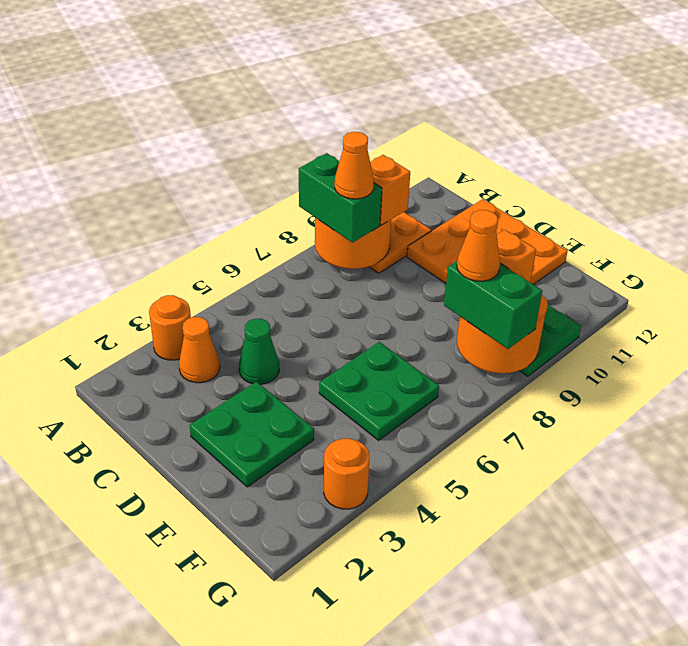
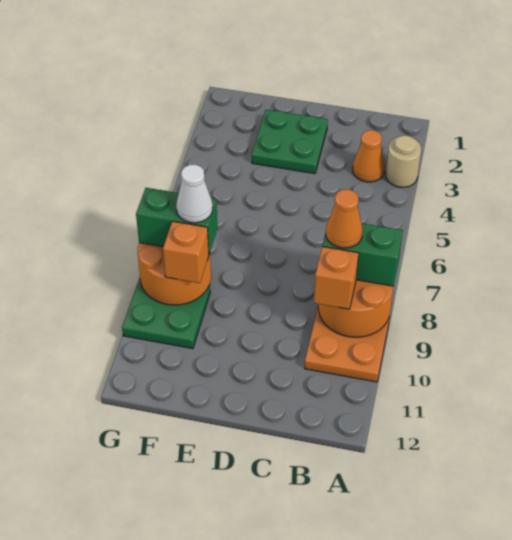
orange round brick A3 level 1 -> tan round brick A3 level 1
green cone C4 level 1 -> none
orange plate C10:E12 level 1 -> none
green plate E5:F6 level 1 -> none
orange cone F8 level 4 -> white cone F8 level 4
orange round brick G3 level 1 -> none

